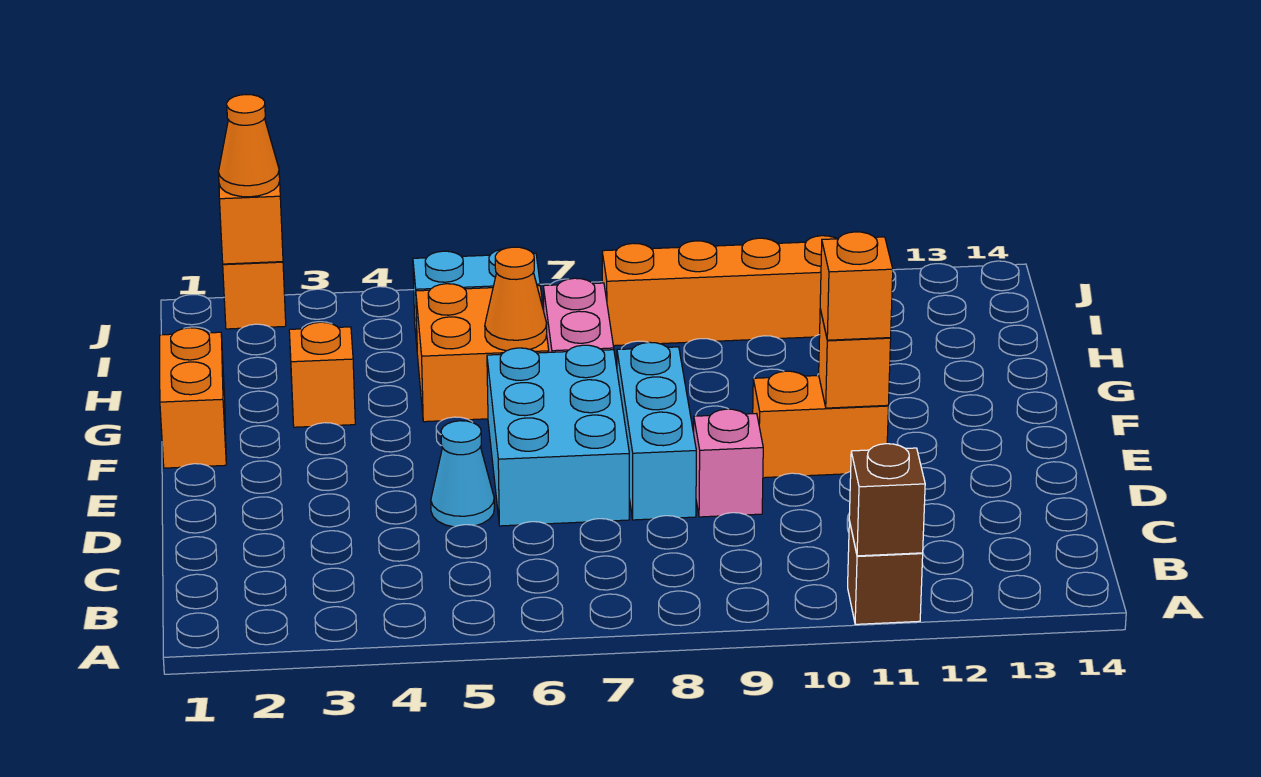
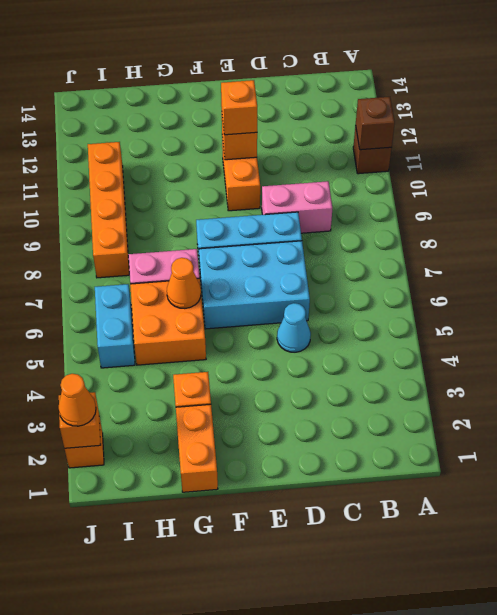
pink brick D9 level 1 -> pink brick C9:D9 level 1
orange brick F1:G1 level 1 -> orange brick G1:G2 level 1

